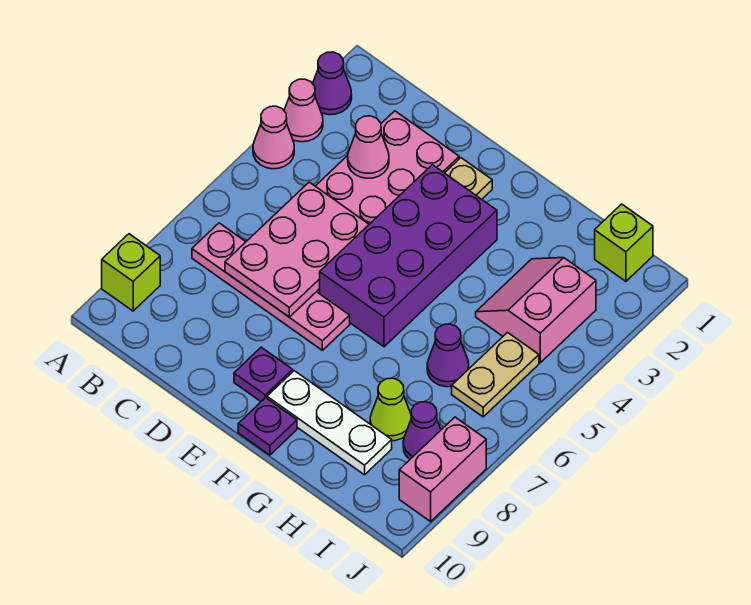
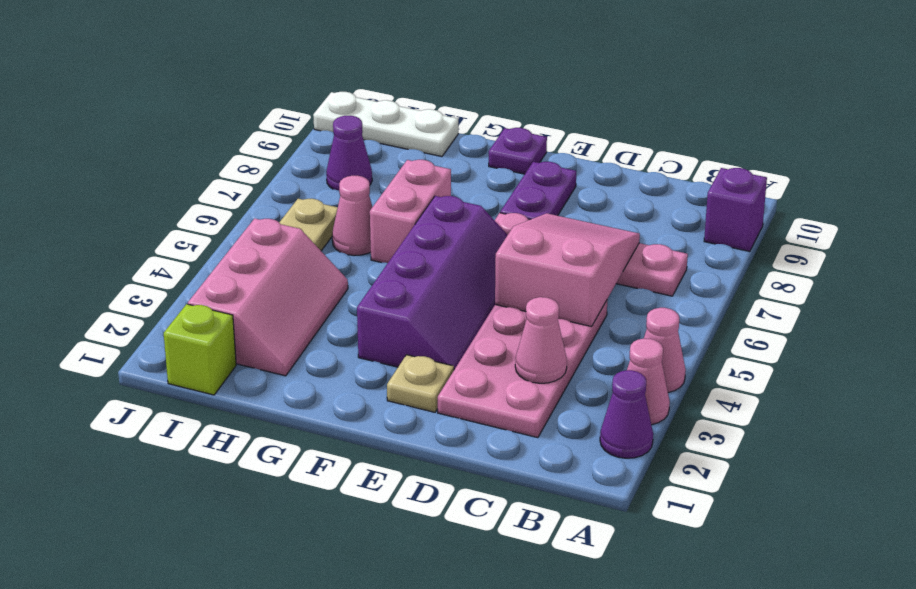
lime brick A9 level 1 -> purple brick A9 level 1
pink plate C5:D7 level 2 -> pink slope C5:D7 level 2 top 5
purple brick E3:F6 level 1 -> purple slope E3:F6 level 1 top F
purple plate E9 level 1 -> purple plate E8:E9 level 1
white plate F9:H9 level 1 -> white plate H10:J10 level 1
pink slope H3:I4 level 1 top I -> pink slope H2:I4 level 1 top I
purple cone H6 level 1 -> pink cone H6 level 1
lime cone H8 level 1 -> none
pink brick J8:J9 level 1 -> pink brick G6:G7 level 1

